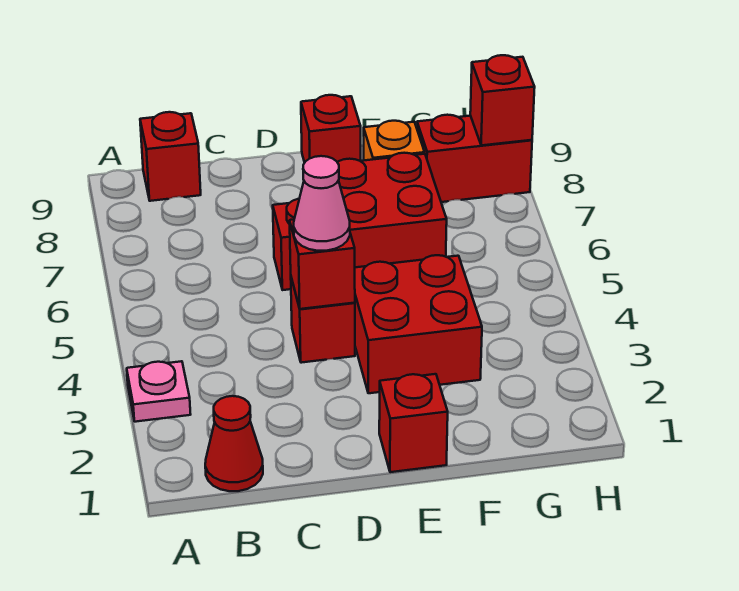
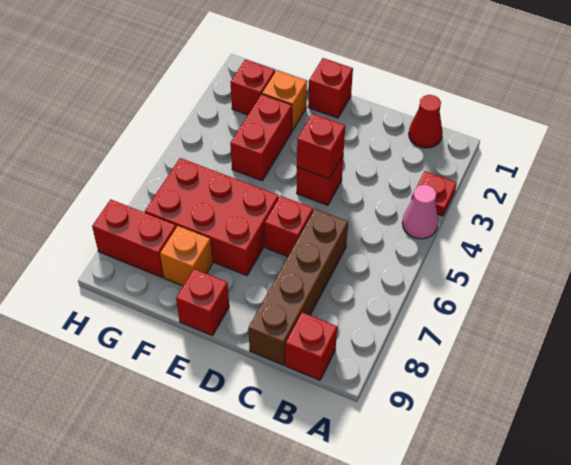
pink plate A3 level 1 -> red plate A3 level 1
none -> brown brick C6:C9 level 1
pink cone D4 level 3 -> pink cone A4 level 1
red brick E3:F4 level 1 -> red brick F3:F4 level 1
red brick E6:F7 level 1 -> red brick E6:G7 level 1
none -> orange brick F2 level 1
red brick H8 level 2 -> red brick G2 level 1

